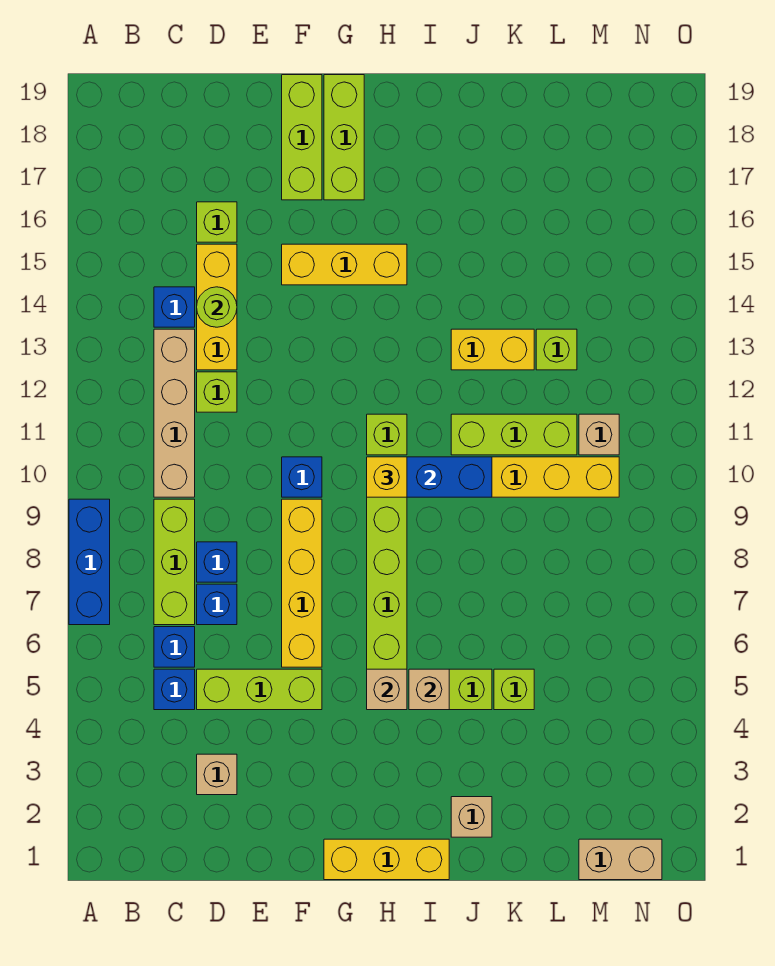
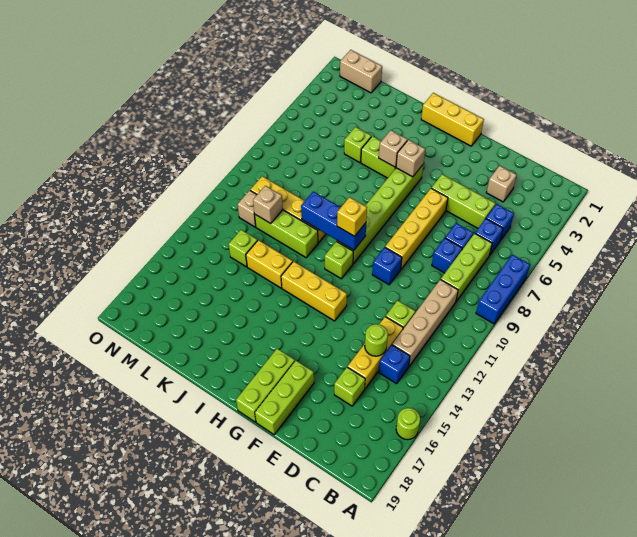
none -> lime round brick A16 level 1
yellow brick F15:H15 level 1 -> yellow brick G13:I13 level 1
tan brick J2 level 1 -> tan brick L11 level 2

